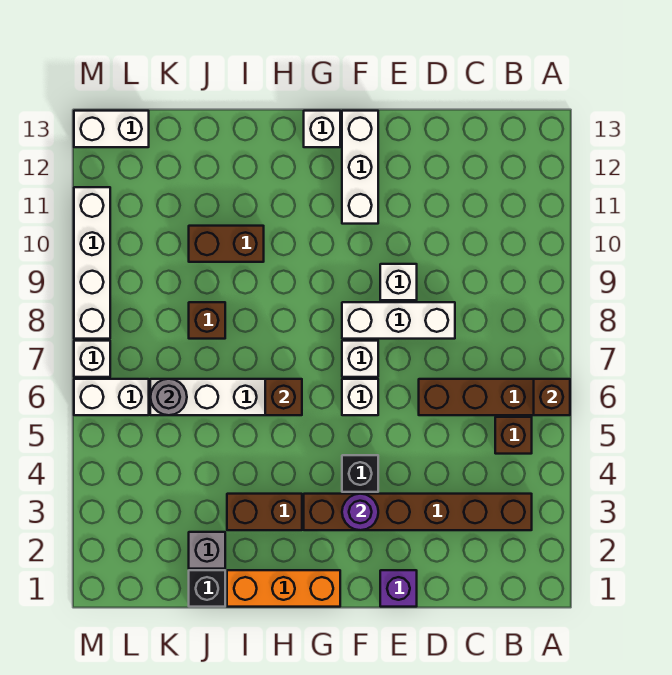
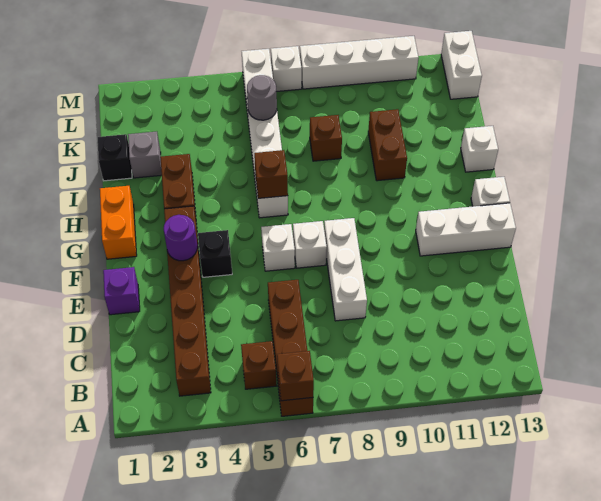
white brick E9 level 1 -> white brick I13 level 1
orange brick G1:I1 level 1 -> orange brick G1:H1 level 1

